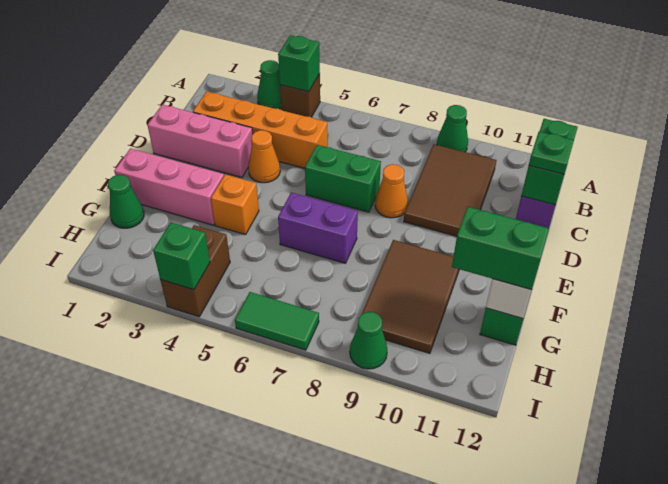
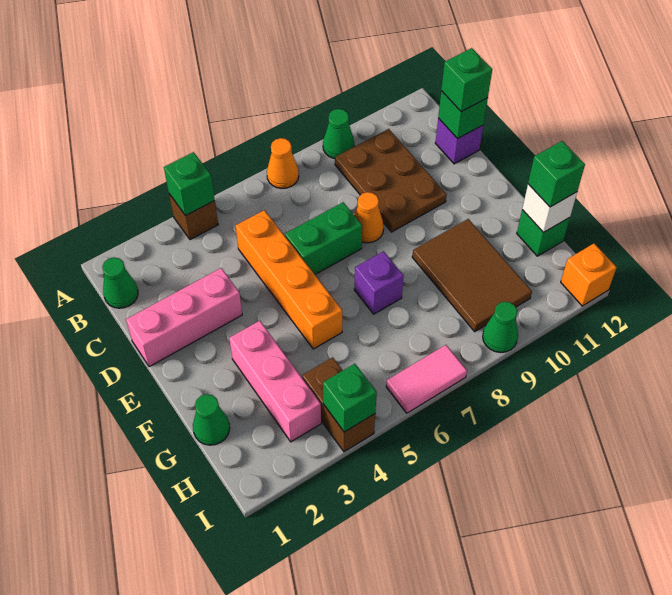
green cone A3 level 1 -> green cone B1 level 1
brown tile B9:D10 level 1 -> brown plate B9:D10 level 1
green brick B12:C12 level 2 -> green brick C12 level 2
orange brick C2:C5 level 1 -> orange brick C5:F5 level 1
green plate C12 level 3 -> green brick C12 level 3
orange cone D4 level 1 -> orange cone A7 level 1
pink brick F1:F3 level 1 -> pink brick F3:H3 level 1
orange brick F4 level 1 -> orange brick I12 level 1
purple brick F6:F7 level 1 -> purple brick F7 level 1
green brick G11:G12 level 3 -> green brick G12 level 3
green tile I6:I7 level 1 -> pink tile I6:I7 level 1

